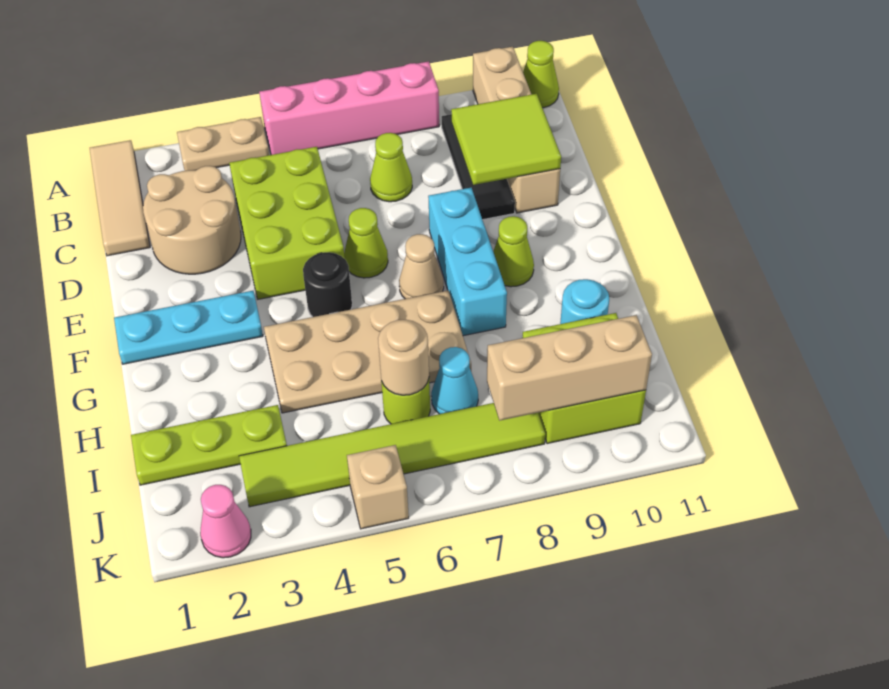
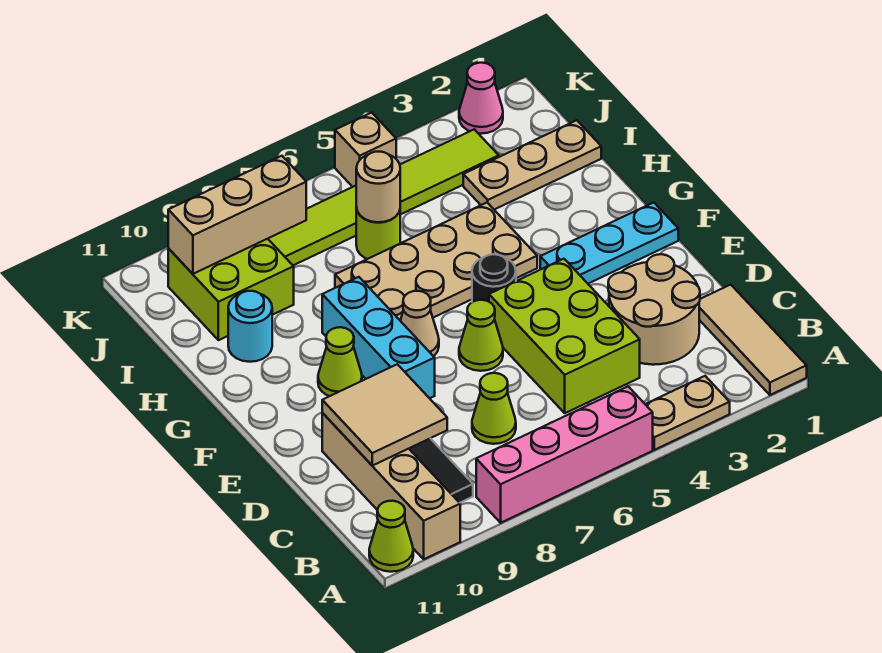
lime tile C9:D10 level 2 -> tan tile C9:D10 level 2
lime plate I1:I3 level 1 -> tan plate I1:I3 level 1
cyan cone I7 level 1 -> none

